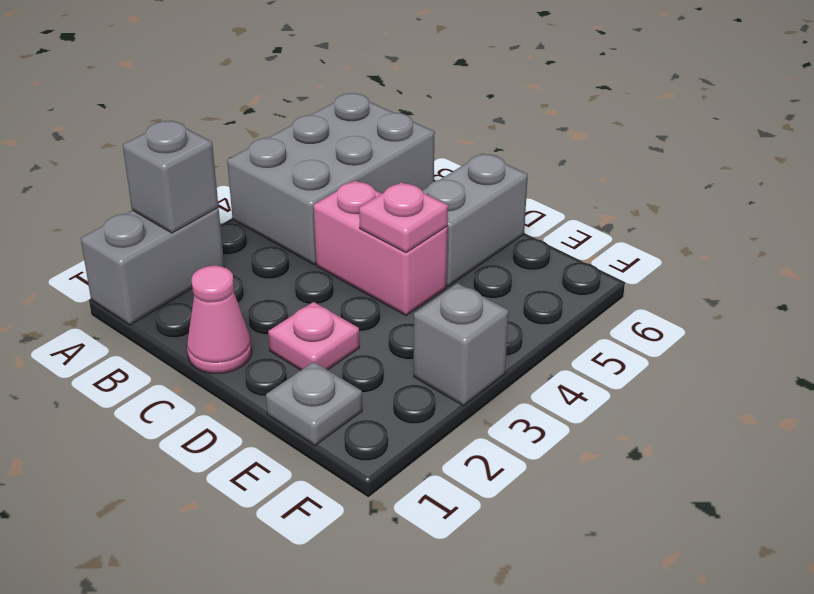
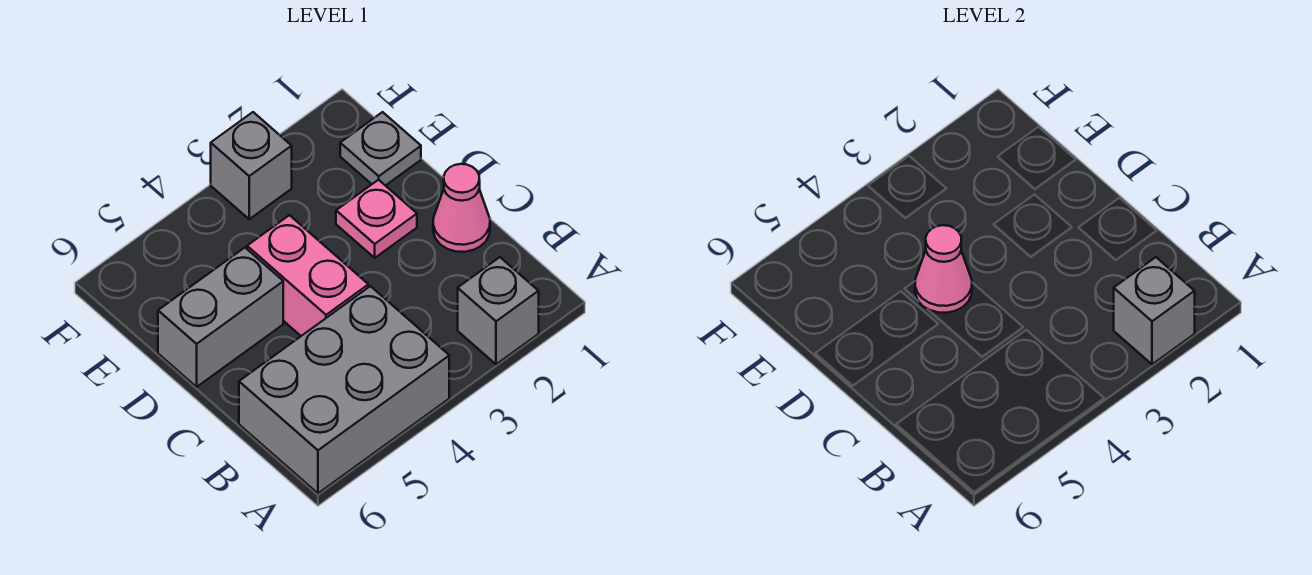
grey brick A1:A2 level 1 -> grey brick A2 level 1
pink plate D4 level 2 -> pink cone D4 level 2

